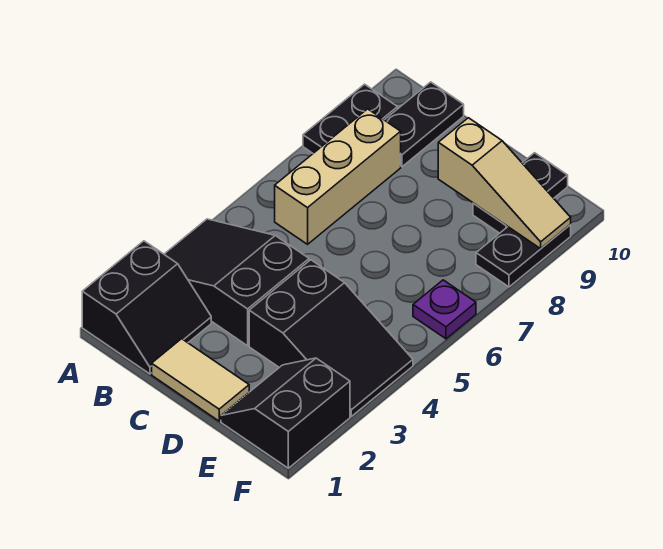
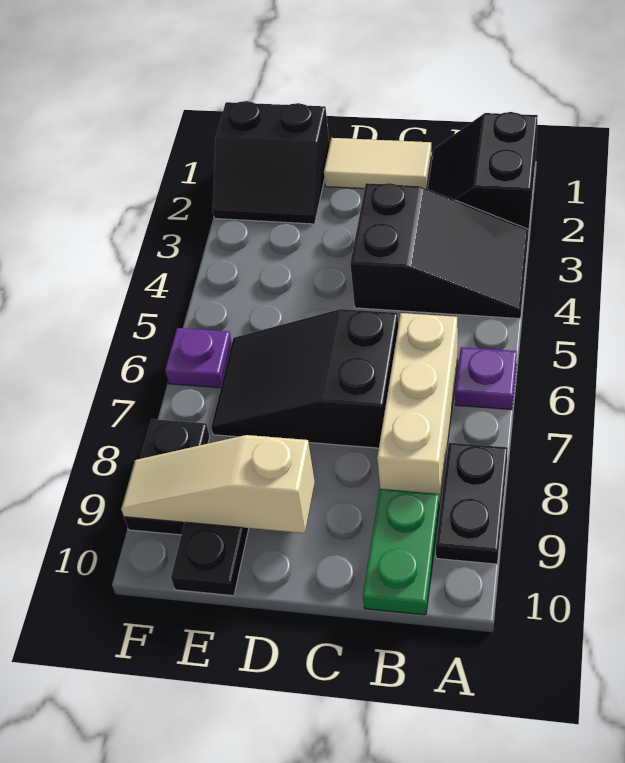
none -> purple plate A6 level 1
black plate B9:B10 level 1 -> green plate B9:B10 level 1
black slope D3:F4 level 1 top D -> black slope C6:E7 level 1 top C
black slope E1:F2 level 1 top F -> black slope E1:F2 level 1 top 1

